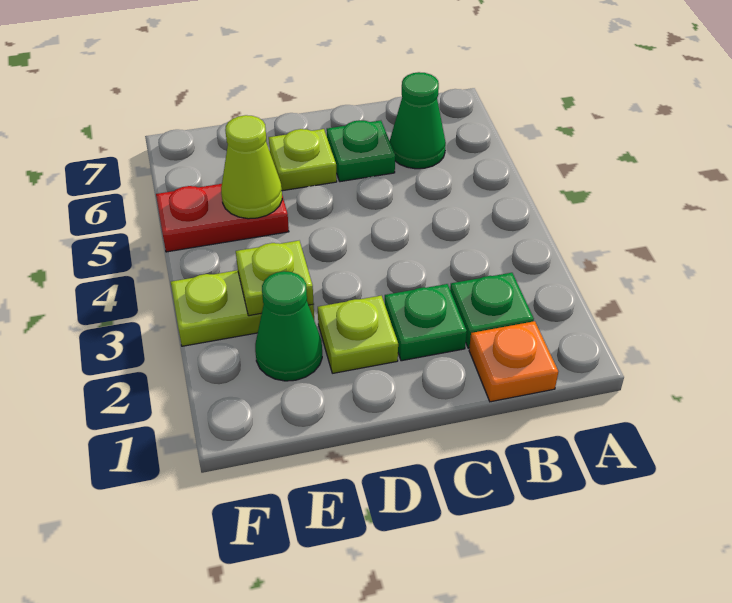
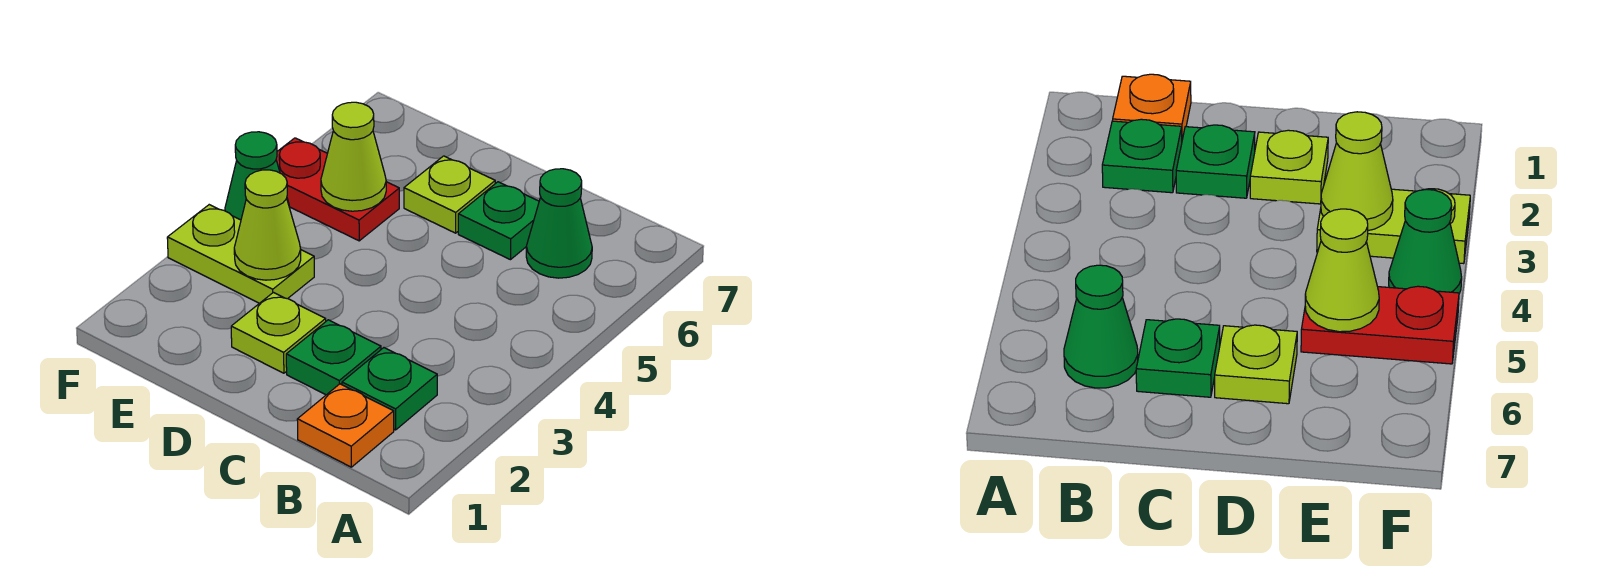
green cone E2 level 1 -> green cone F4 level 1
lime plate E3 level 2 -> lime cone E3 level 2

